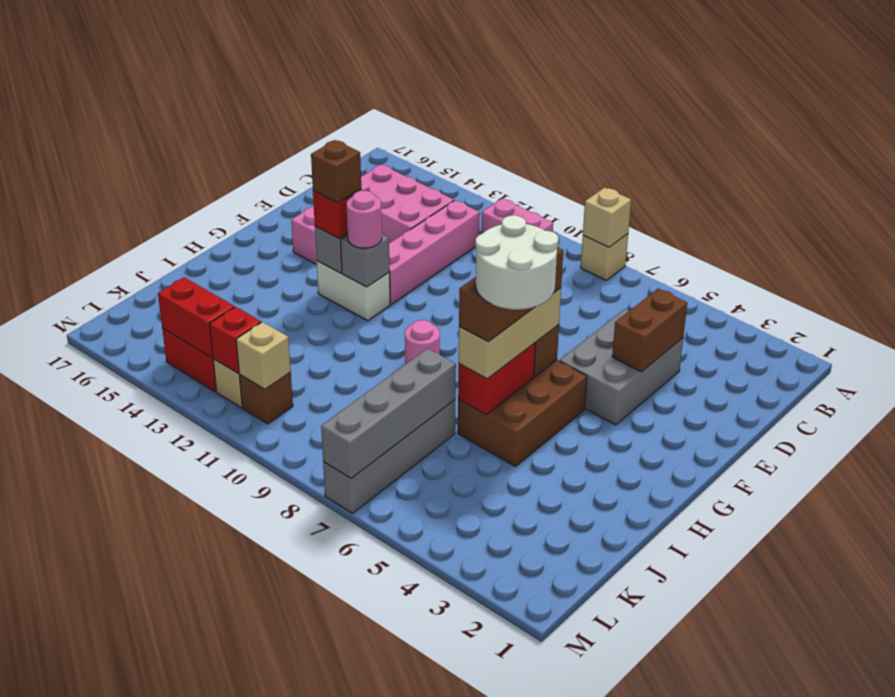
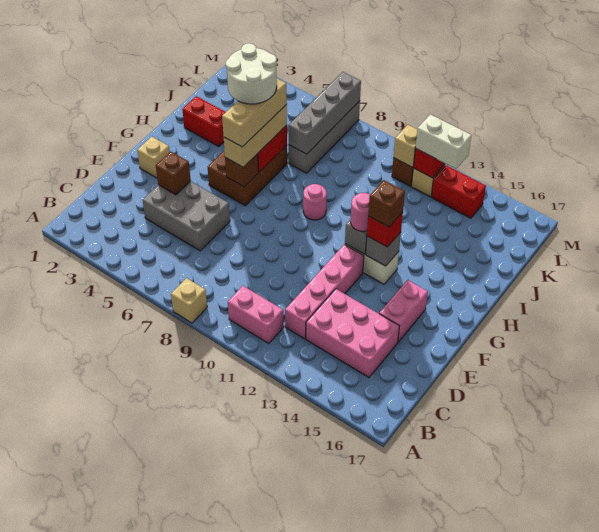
tan brick A8 level 2 -> tan brick F2 level 1
grey brick D4:F5 level 1 -> grey brick D4:E6 level 1
brown brick D4:E4 level 2 -> brown brick E4 level 2
brown brick G6:I6 level 4 -> tan brick G6:I6 level 4
none -> white brick L12:L13 level 3
red brick L13:L14 level 2 -> red brick I2:I3 level 1

